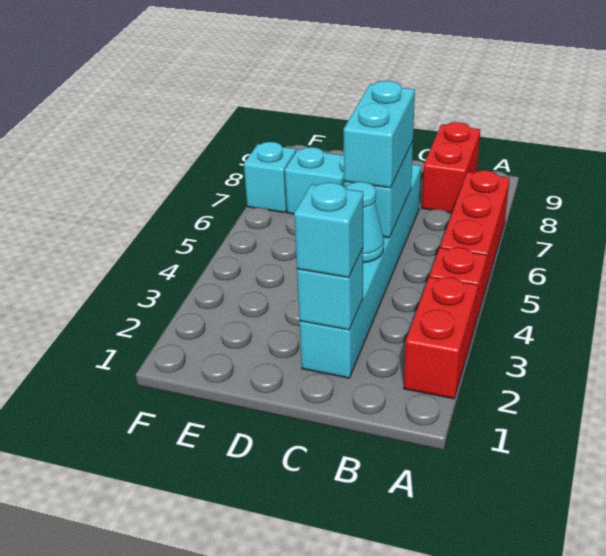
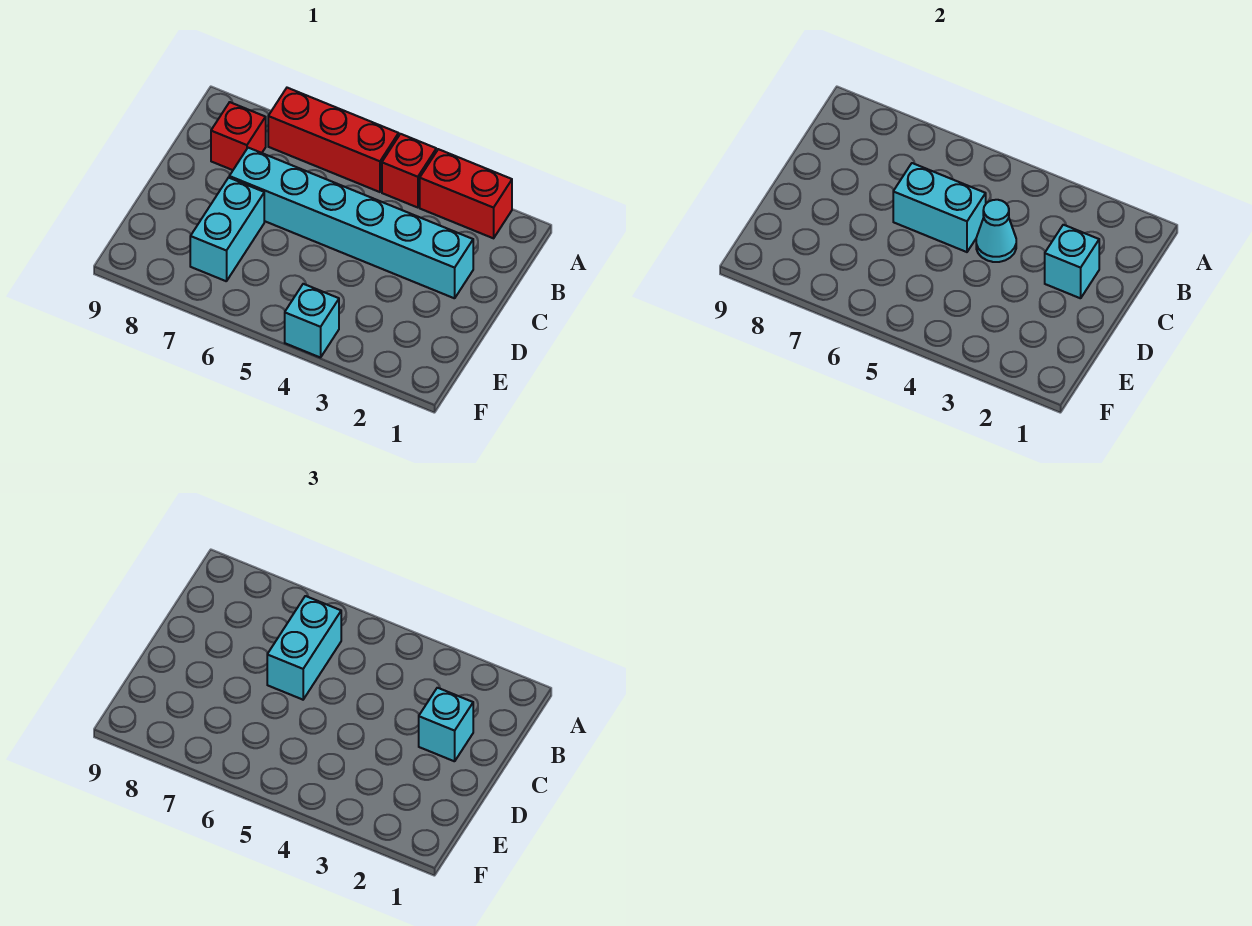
red brick B8:B9 level 1 -> red brick B8 level 1
cyan brick C5:C6 level 3 -> cyan brick B6:C6 level 3
cyan brick F7 level 1 -> cyan brick F4 level 1

